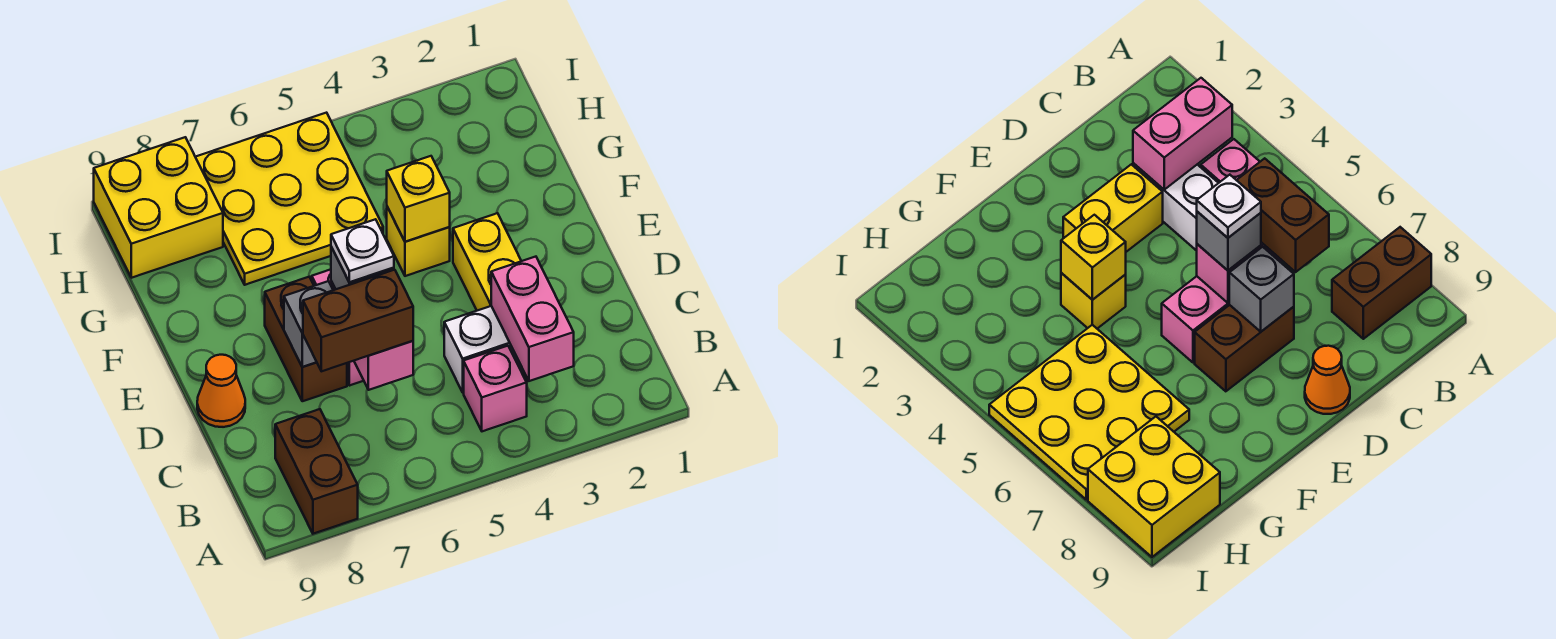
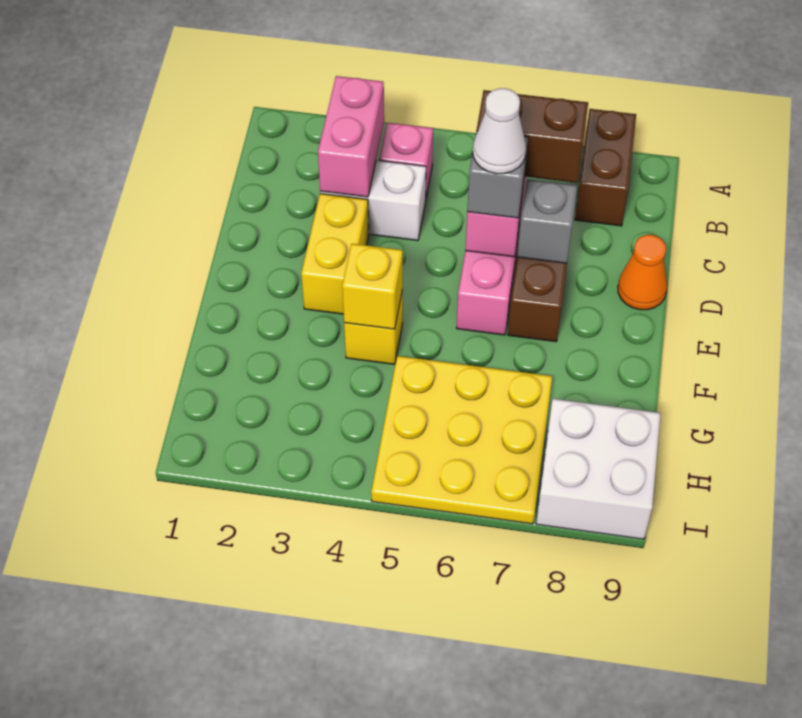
white plate D6 level 4 -> white cone D6 level 4
yellow brick H8:I9 level 1 -> white brick H8:I9 level 1

